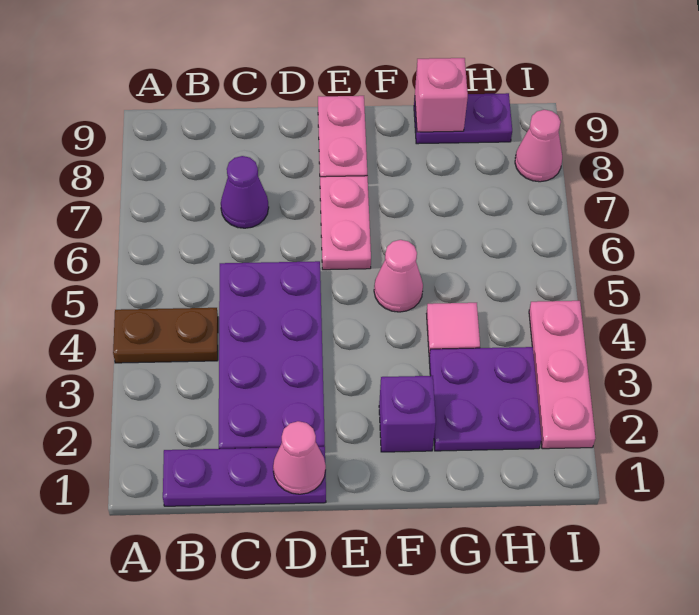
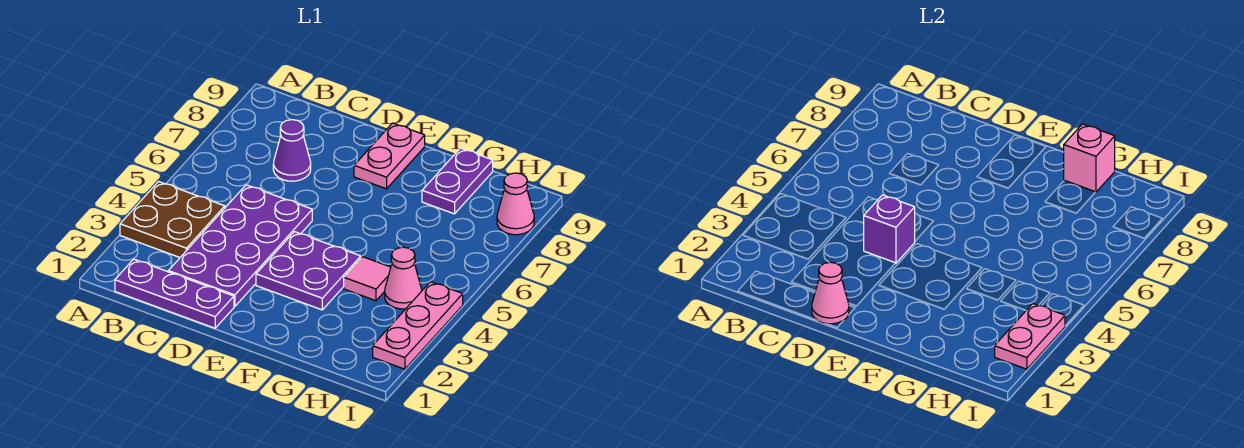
brown plate A4:B4 level 1 -> brown plate A3:B4 level 1
pink plate E6:E7 level 1 -> pink plate I2:I3 level 2
purple brick F2 level 1 -> purple brick D4 level 2
pink cone F5 level 1 -> pink cone H4 level 1
purple plate G2:H3 level 1 -> purple plate E3:F4 level 1
purple plate G9:H9 level 1 -> purple plate G8:G9 level 1

